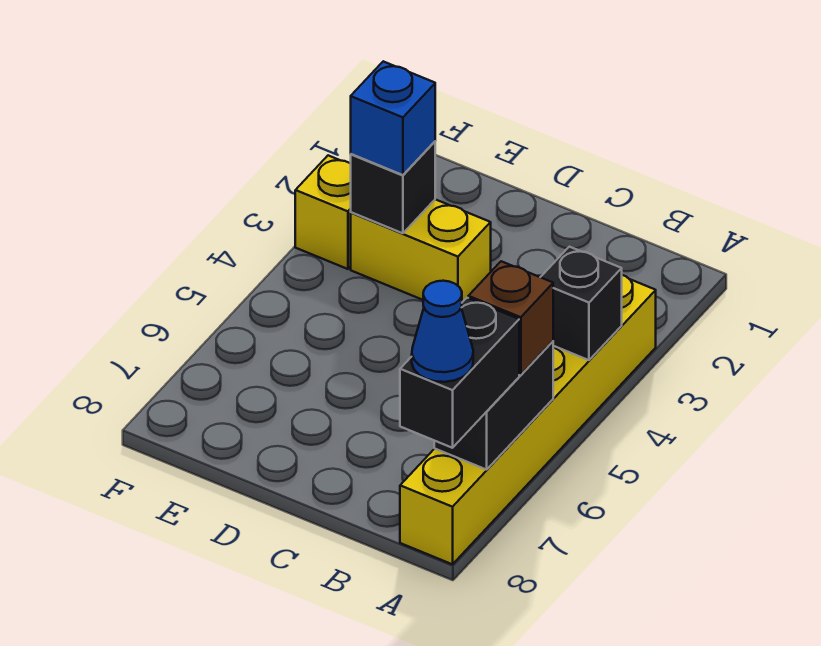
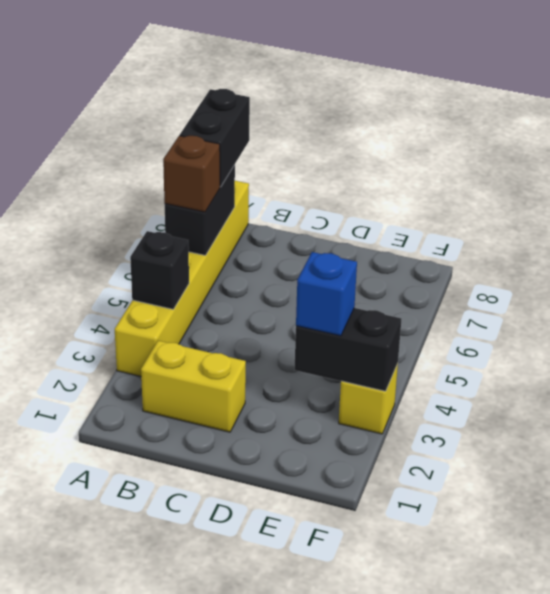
blue cone A8 level 4 -> none
yellow brick D3:E3 level 1 -> yellow brick B2:C2 level 1
black brick E3 level 2 -> black brick E3:F3 level 2

